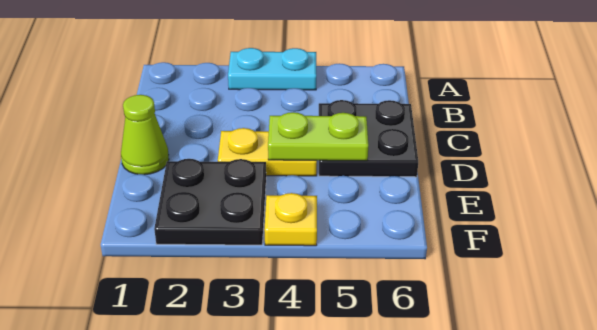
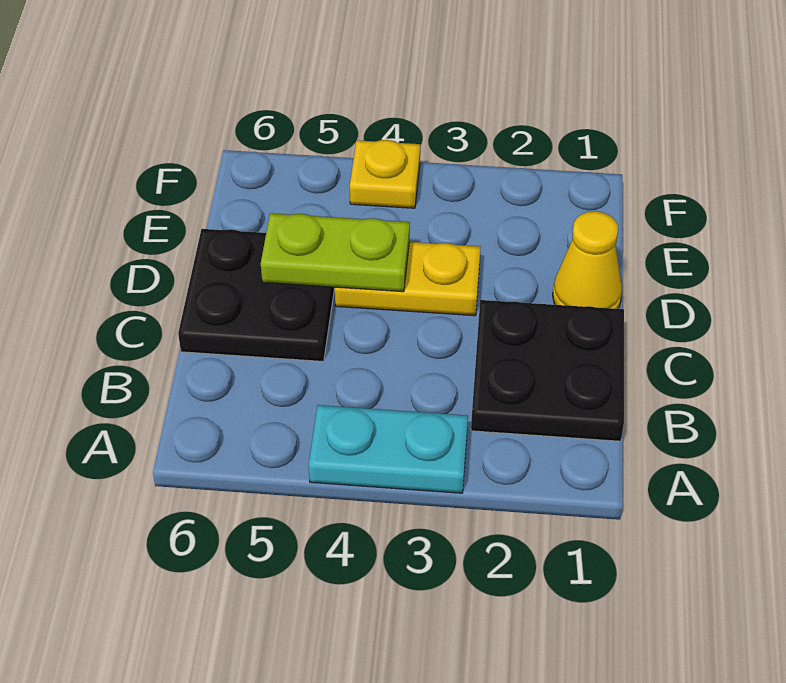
lime cone D1 level 1 -> yellow cone D1 level 1
black plate E2:F3 level 1 -> black plate B1:C2 level 1

